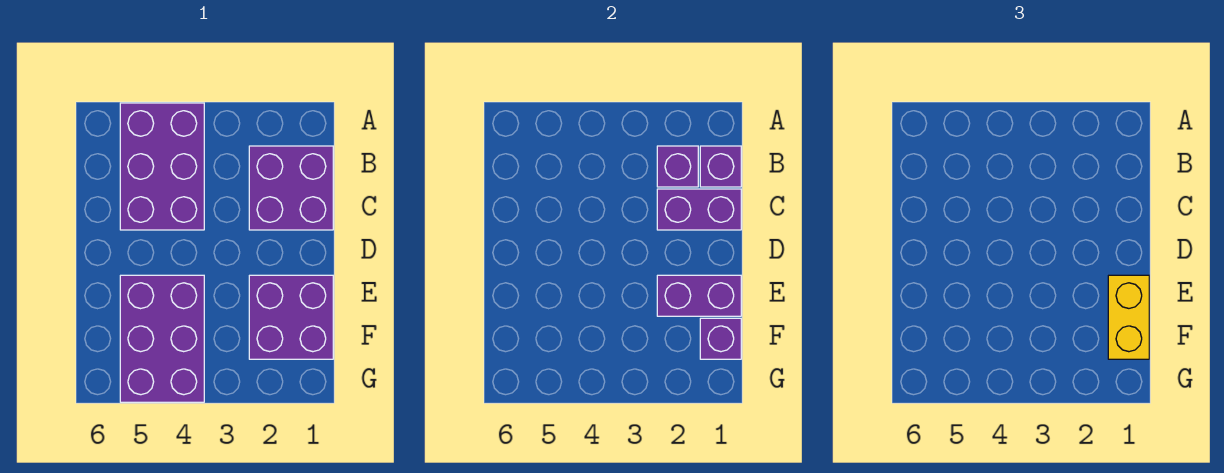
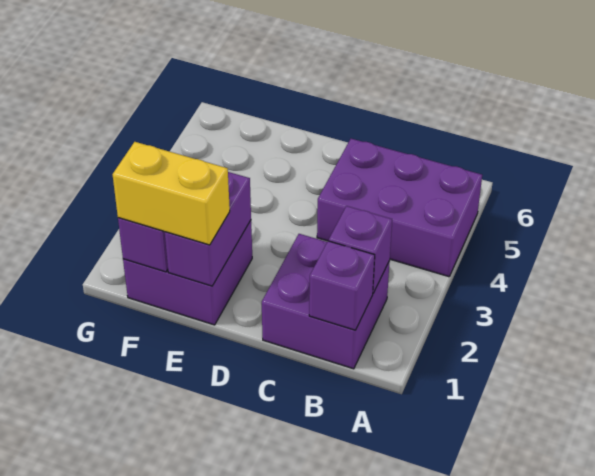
purple brick C1:C2 level 2 -> none
purple brick E4:G5 level 1 -> none

